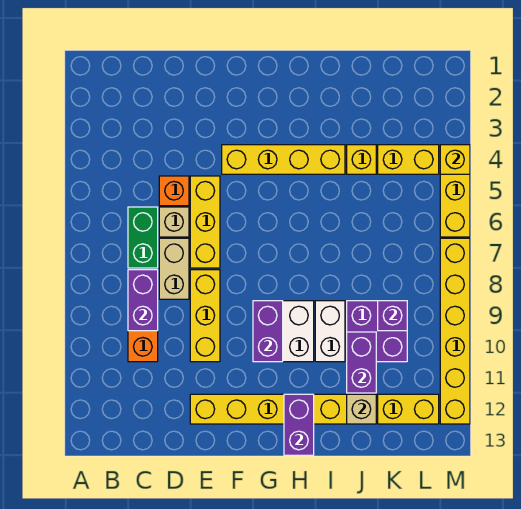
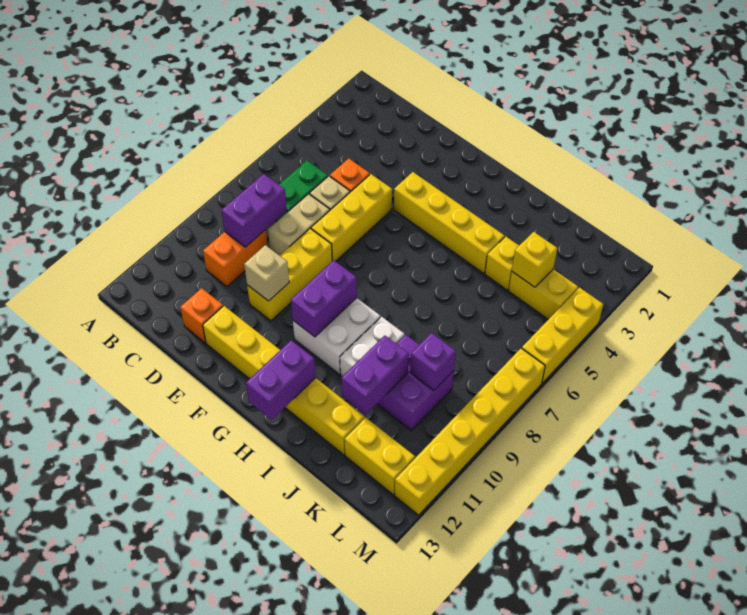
none -> orange brick D12 level 1
tan brick J12 level 2 -> tan brick E10 level 2
yellow brick M4 level 2 -> yellow brick K4 level 2

